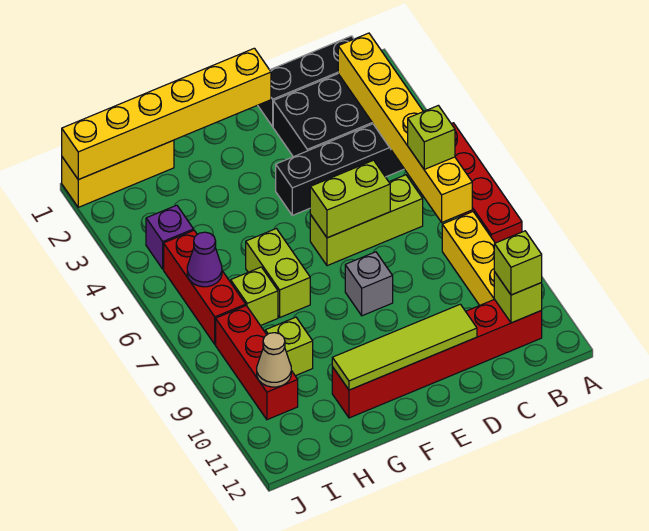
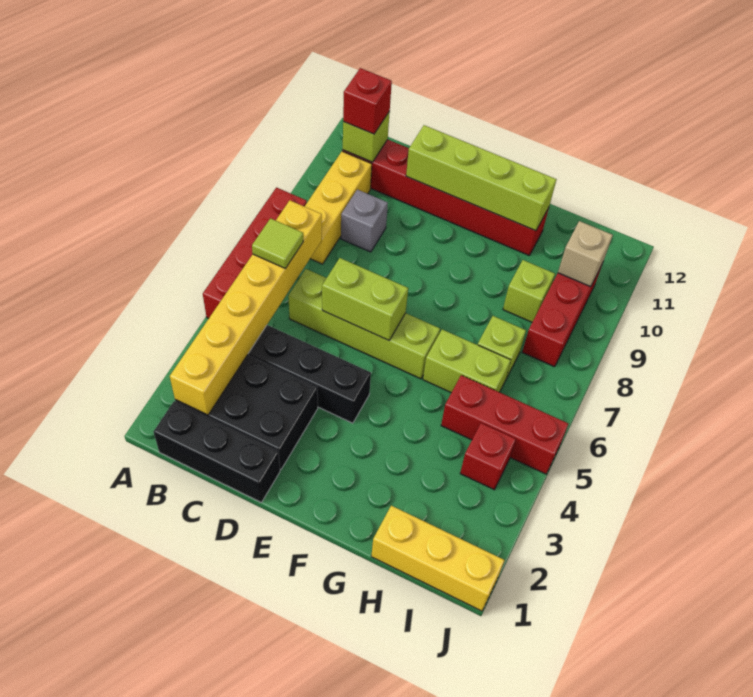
lime brick B6 level 3 -> lime tile B6 level 3
lime brick B11 level 3 -> red brick B11 level 3
lime brick C6:E6 level 1 -> lime brick C6:F6 level 1
lime tile D11:G11 level 2 -> lime brick D11:G11 level 2
yellow brick E1:J1 level 2 -> none
grey brick E8 level 1 -> grey brick C9 level 1
lime brick G6:G7 level 1 -> lime brick G6:H6 level 1
purple brick I4 level 1 -> red brick I4 level 1
red brick I5:I7 level 1 -> red brick H5:J5 level 1
purple cone I6 level 2 -> none
tan cone I10 level 2 -> tan brick I10 level 2

